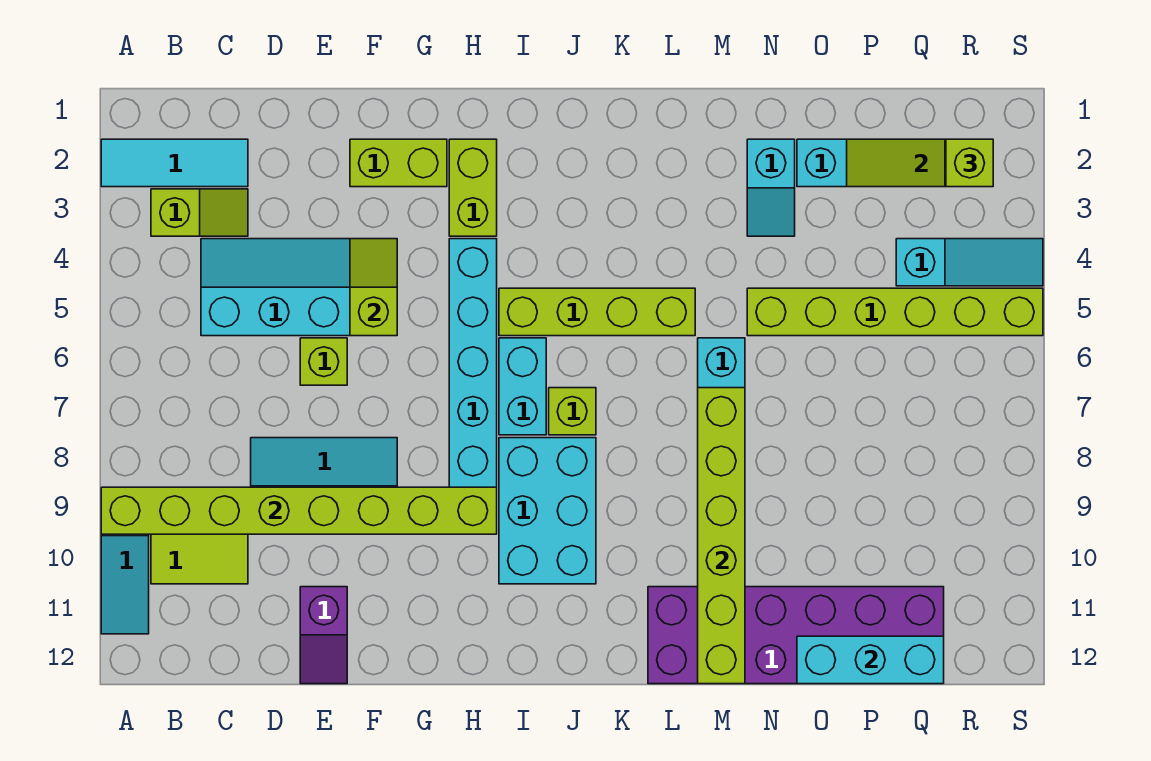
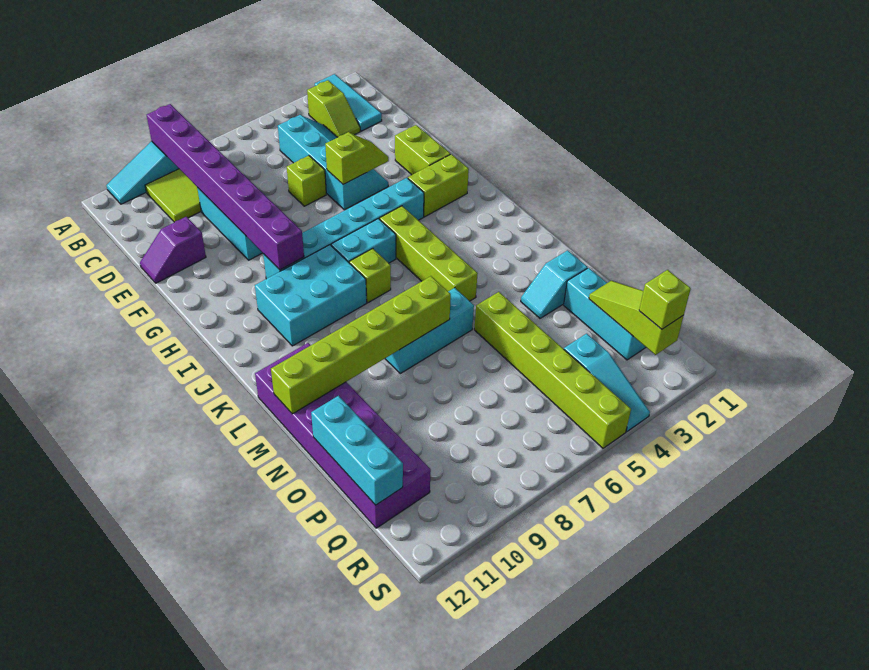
lime brick A9:H9 level 2 -> purple brick A9:H9 level 2

